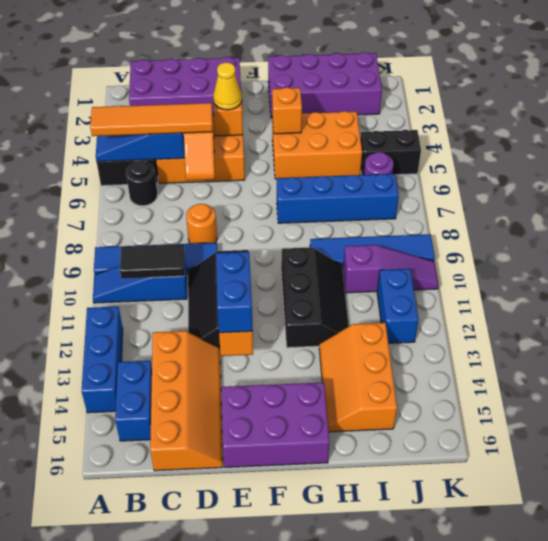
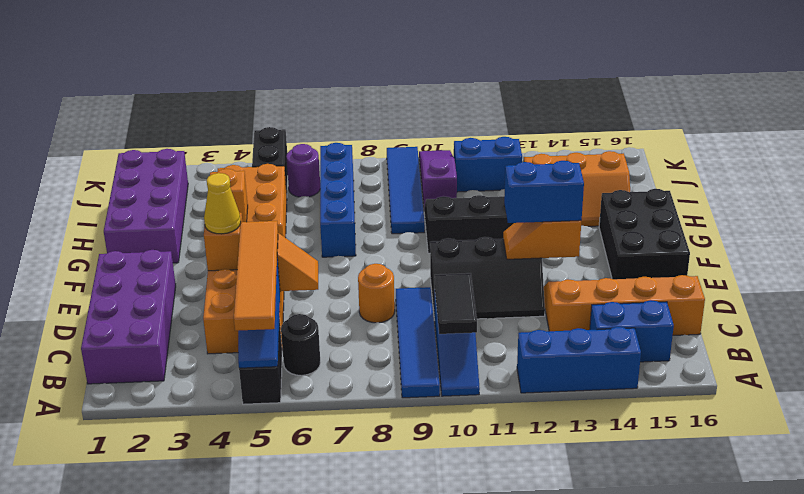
purple brick E15:G16 level 1 -> black brick E15:G16 level 1

